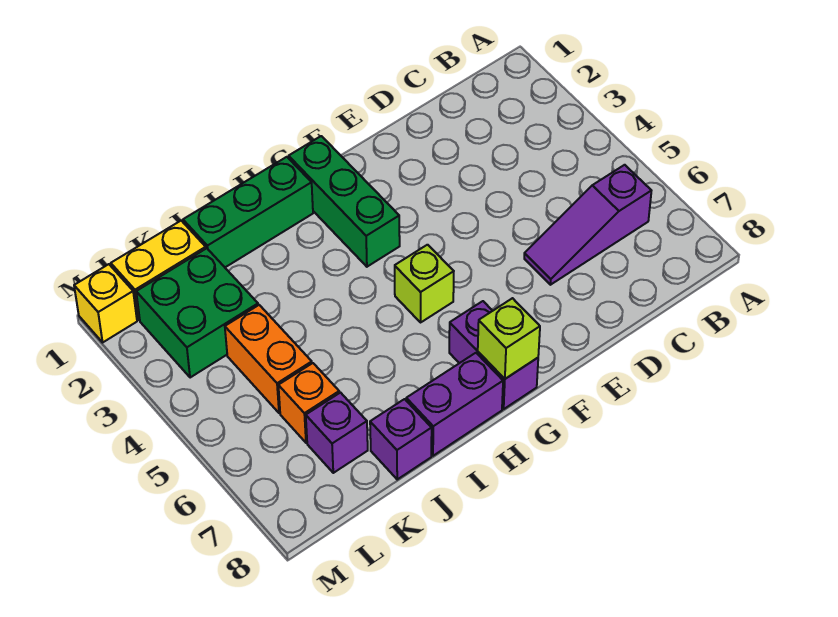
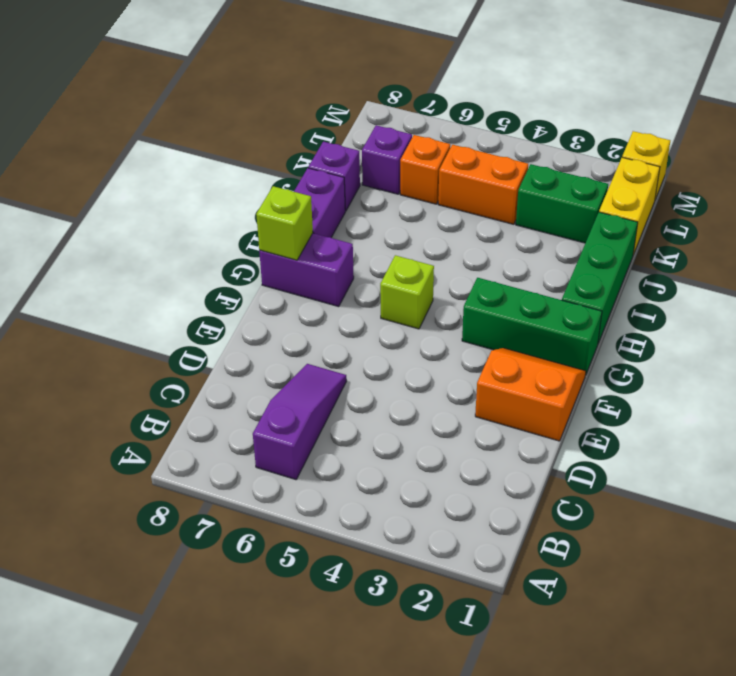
none -> orange slope E1:F2 level 1 top E
green brick K2:L3 level 1 -> green brick K2:K3 level 1

